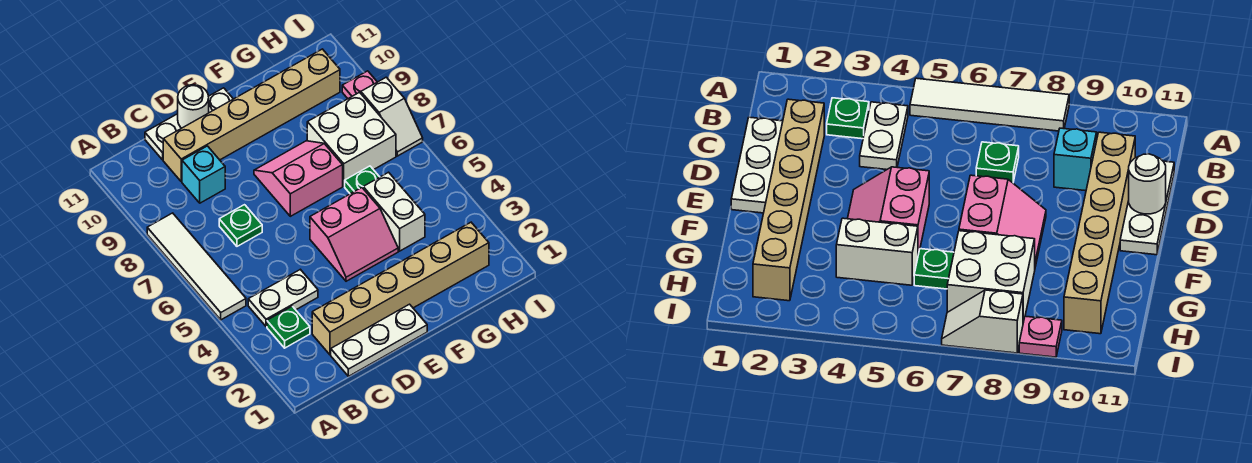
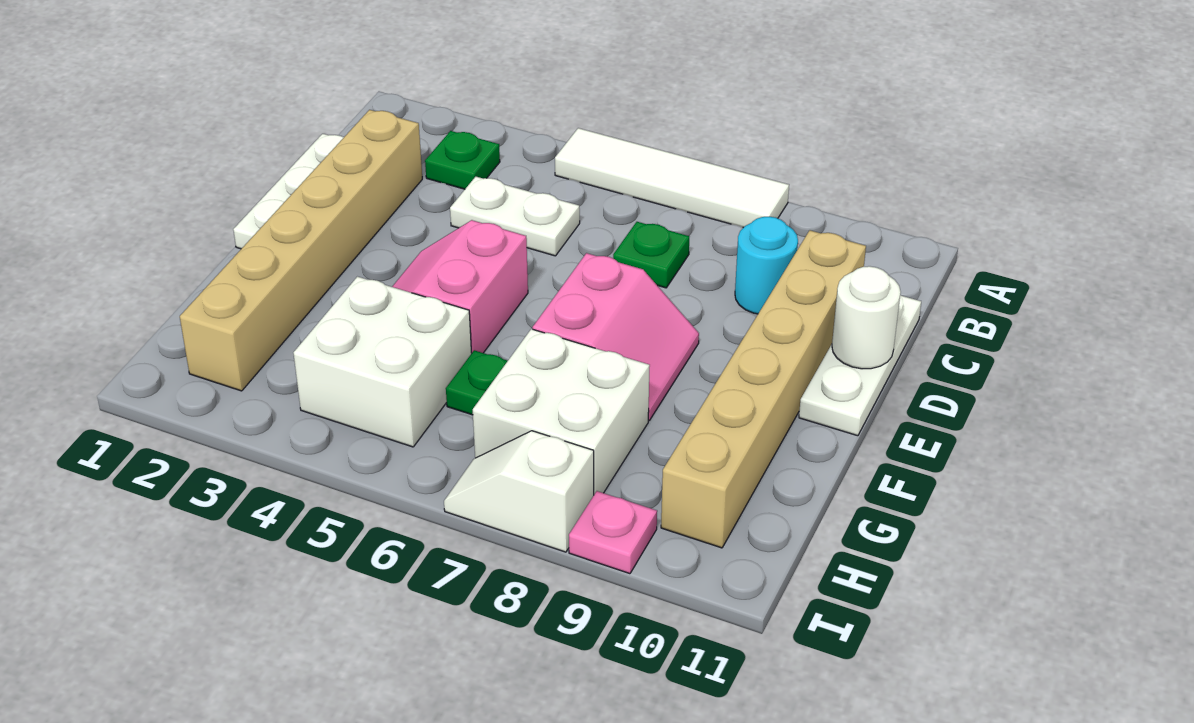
white plate B4:C4 level 1 -> white plate C4:C5 level 1
cyan brick C9 level 1 -> cyan round brick C9 level 1
white brick G4:G5 level 1 -> white brick G4:H5 level 1

